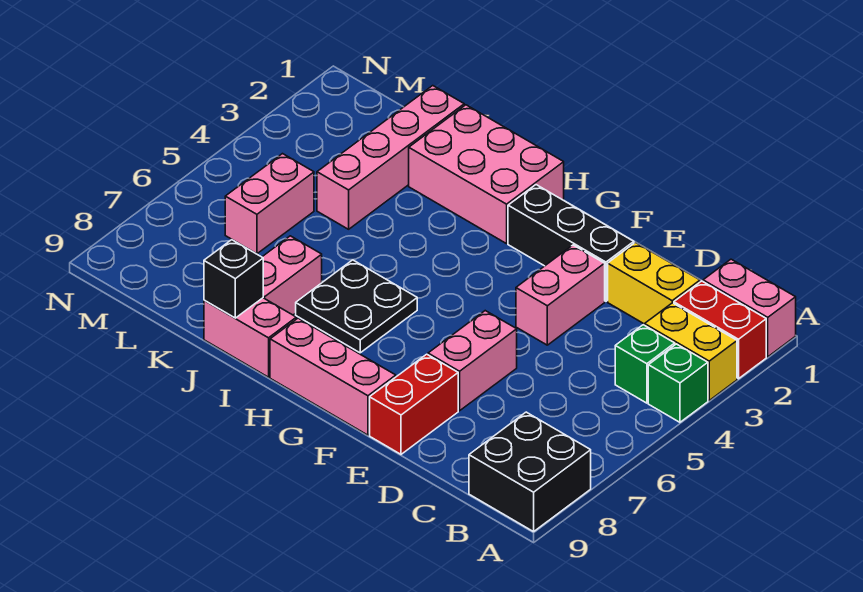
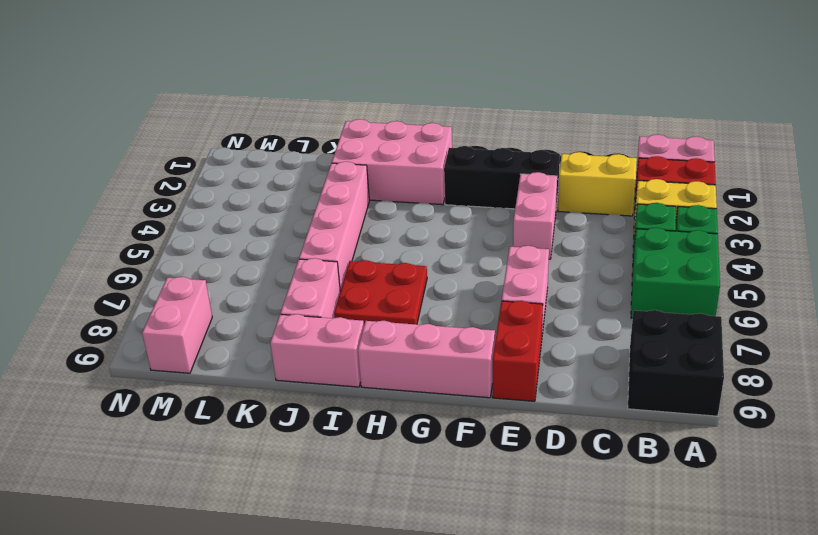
none -> green brick A5:B6 level 1
black plate H6:I7 level 1 -> red plate H6:I7 level 1
black brick J9 level 2 -> none
pink brick K1:K4 level 1 -> pink brick J3:J6 level 1
pink brick L5:L6 level 1 -> pink brick M8:M9 level 1

